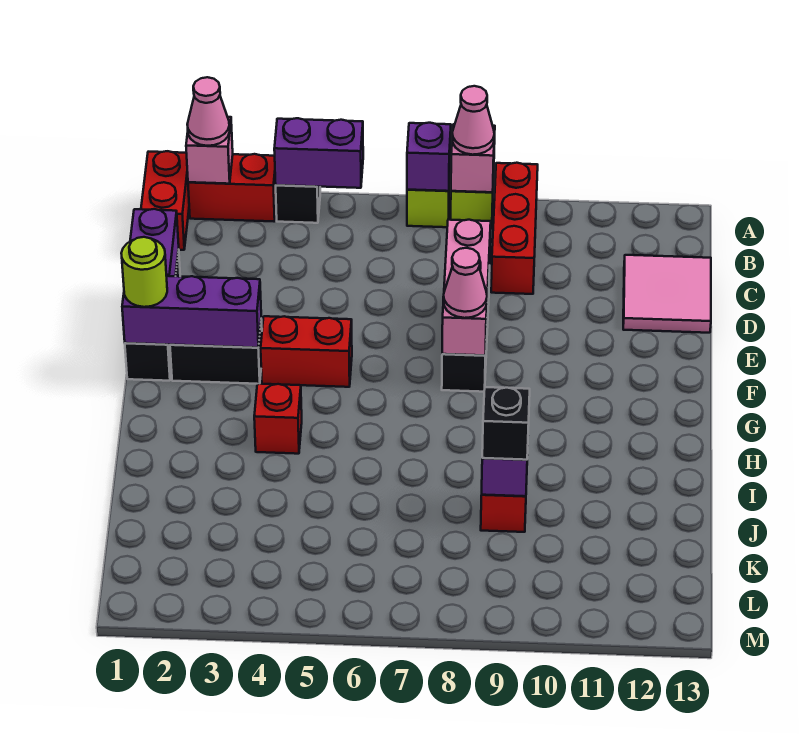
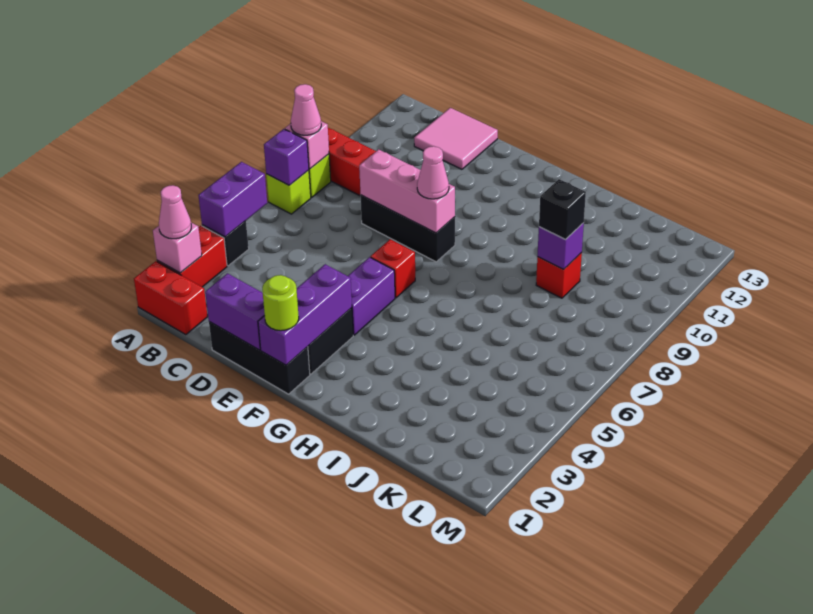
red brick F4:F5 level 1 -> purple brick F4:F5 level 1
red brick H4 level 1 -> red brick F6 level 1

